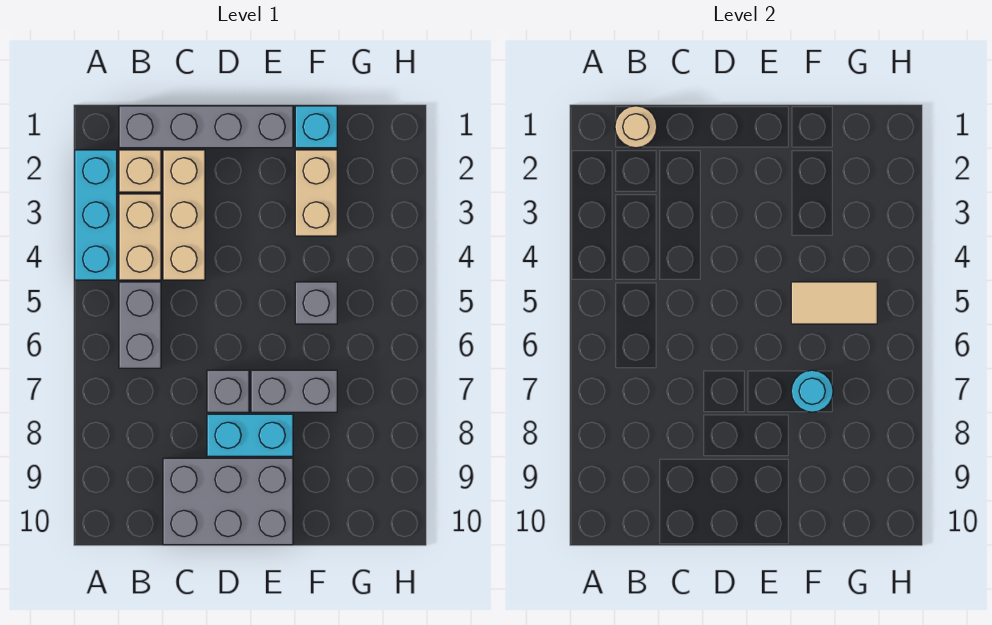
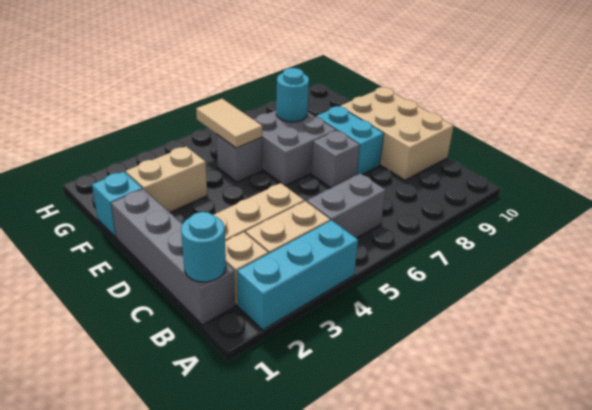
tan round brick B1 level 2 -> cyan round brick B1 level 2
grey brick C9:E10 level 1 -> tan brick C9:E10 level 1
grey brick E7:F7 level 1 -> grey brick E6:F7 level 1

